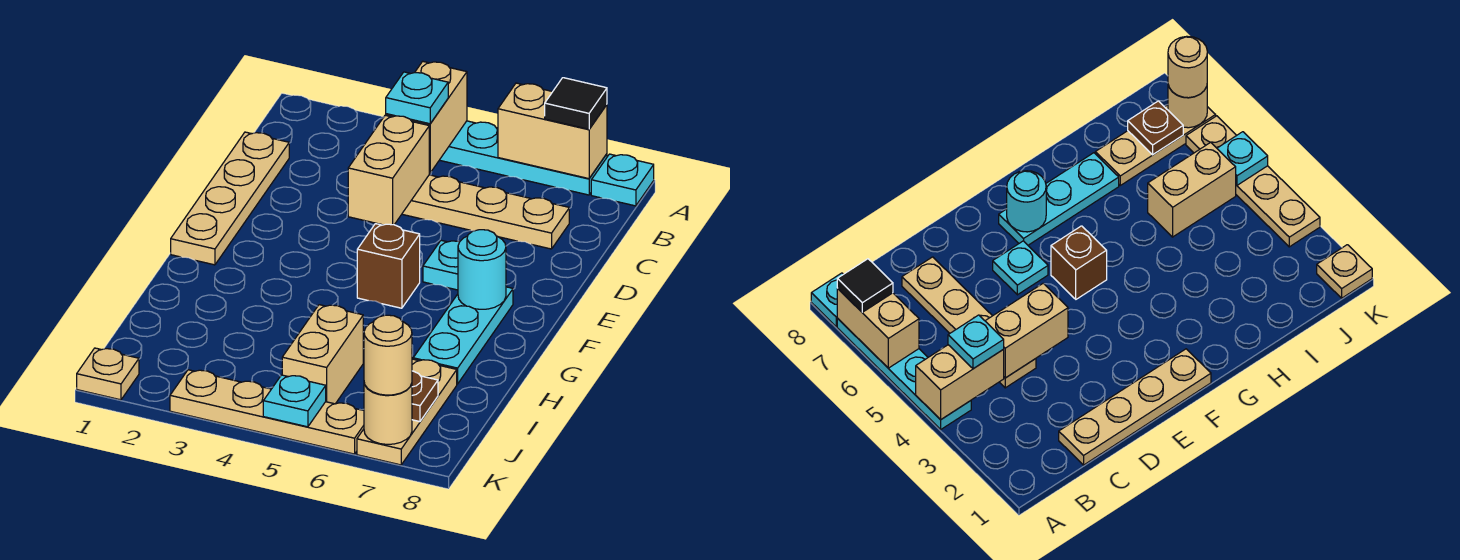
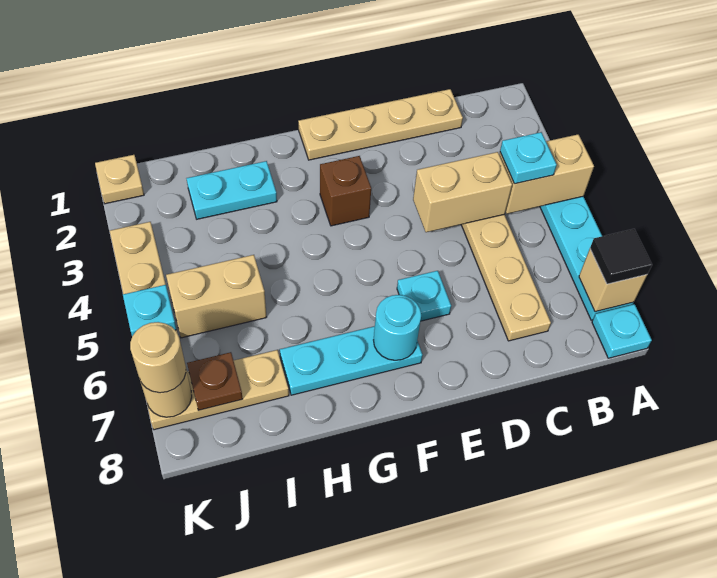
tan brick A6:A7 level 2 -> tan brick A7 level 2
brown brick F5 level 1 -> brown brick F3 level 1
none -> cyan plate H2:I2 level 1

